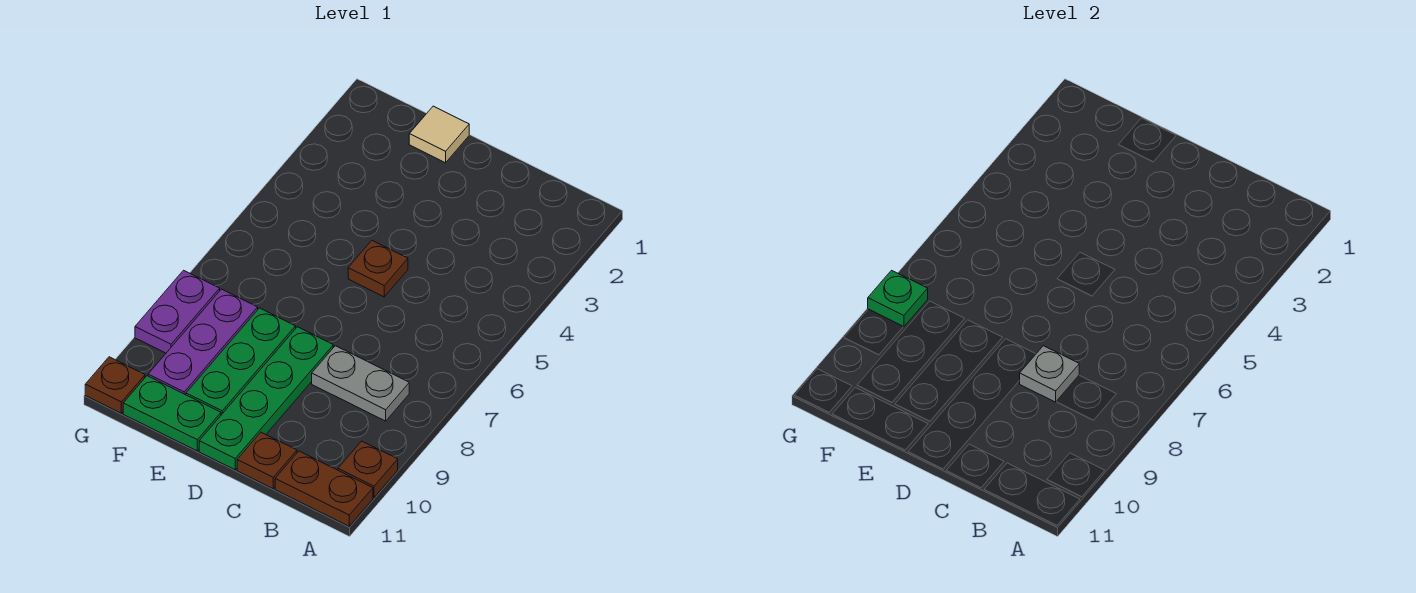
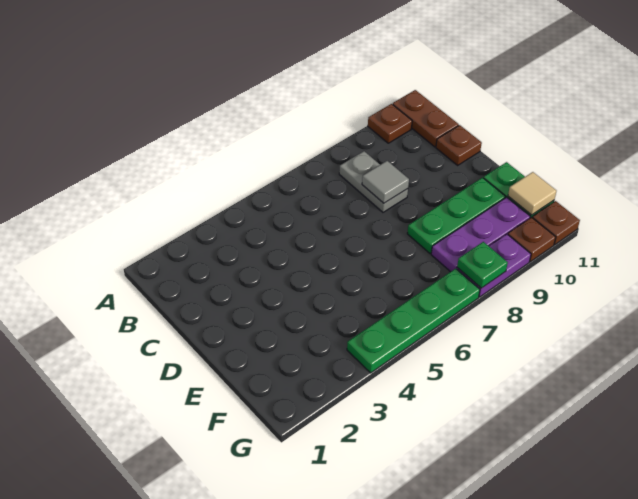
grey plate C8 level 2 -> grey tile C8 level 2
brown plate D5 level 1 -> brown plate G10 level 1
green plate D8:D11 level 1 -> green plate G4:G7 level 1
tan tile E1 level 1 -> tan tile F11 level 2

